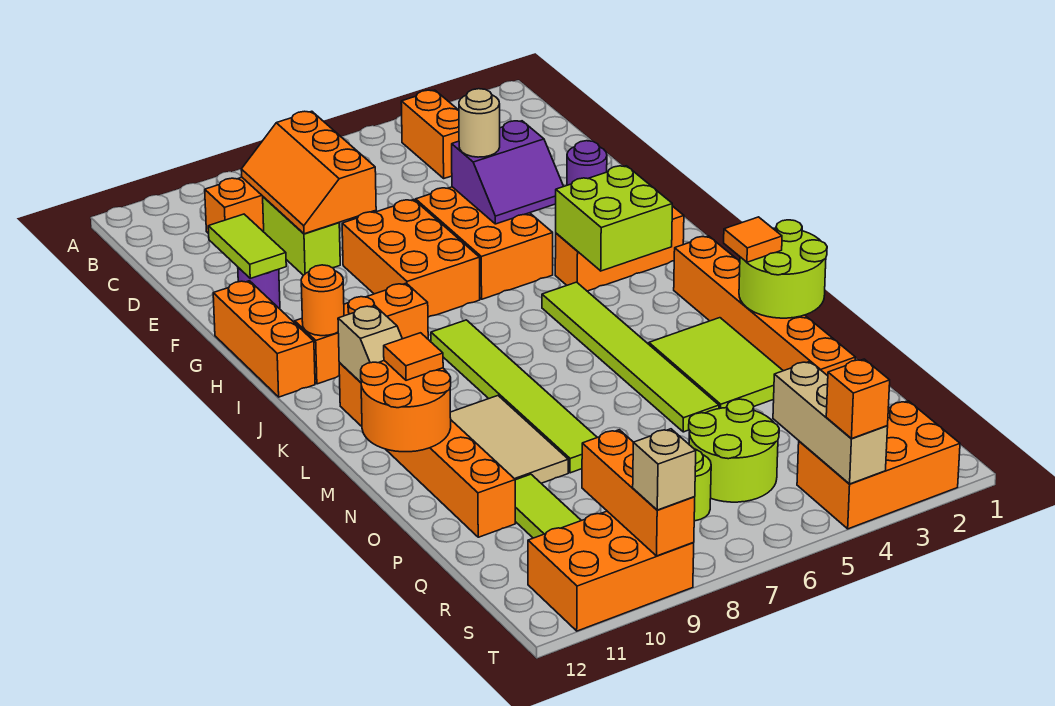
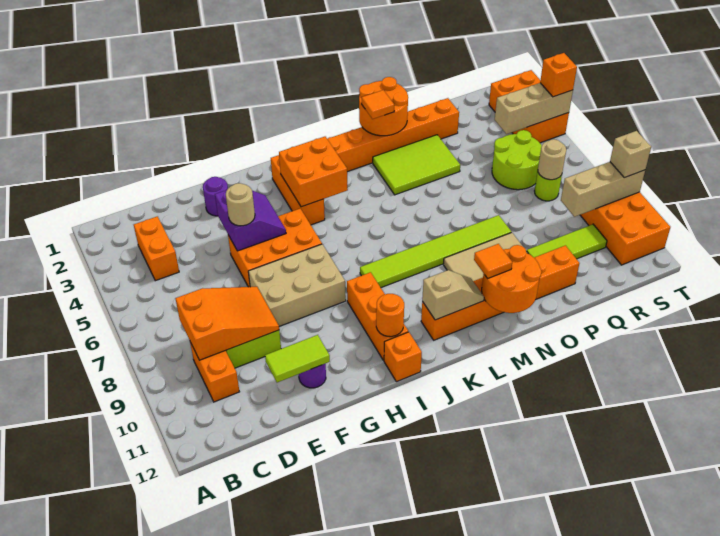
orange brick B4:C4 level 1 -> orange brick C3:C4 level 1
orange slope C8:E9 level 2 top 8 -> orange slope C8:E9 level 2 top C
orange brick F7:H8 level 1 -> tan brick F7:H8 level 1
orange brick G12:I12 level 1 -> orange brick I12 level 1
lime brick I3:J4 level 2 -> orange brick I3:J4 level 2
lime tile J5:O5 level 1 -> none
lime round brick M1:N2 level 2 -> orange round brick M1:N2 level 2
none -> tan round brick R7 level 2
orange brick R9:T9 level 2 -> tan brick R9:T9 level 2

